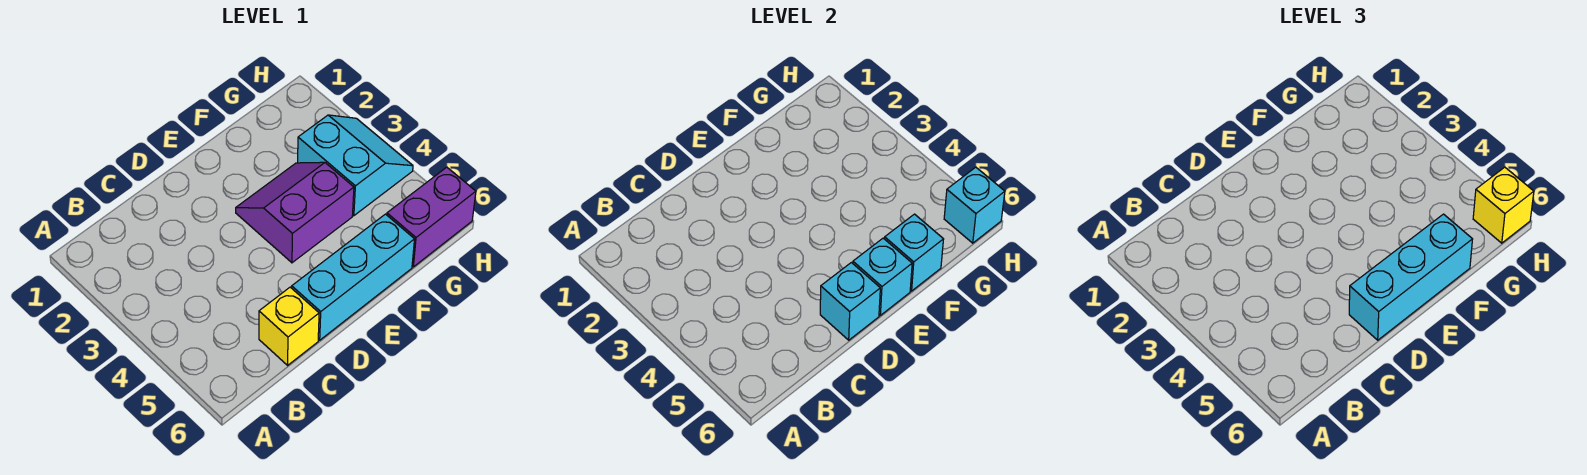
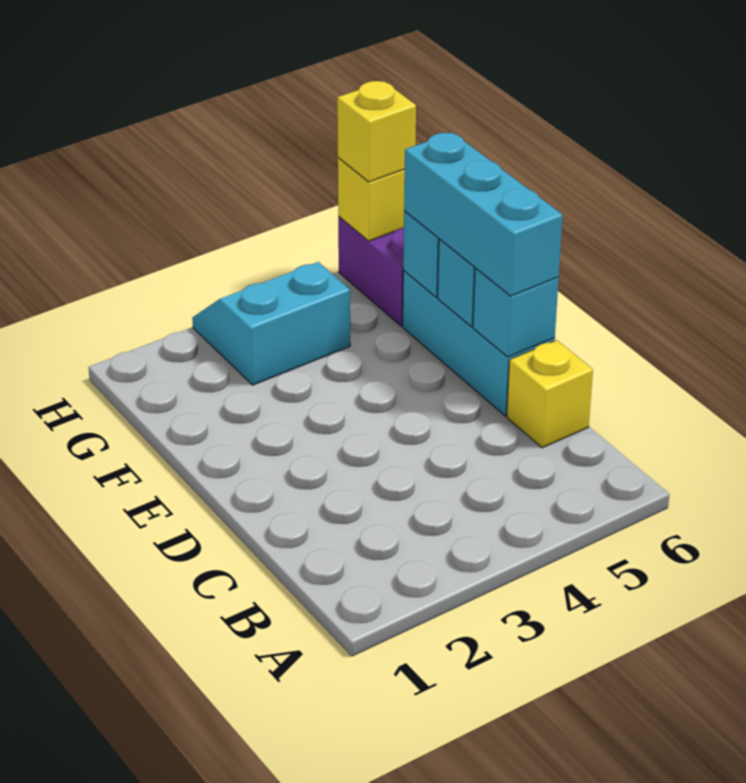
purple slope E3:F4 level 1 top 4 -> none
cyan brick H6 level 2 -> yellow brick H6 level 2

